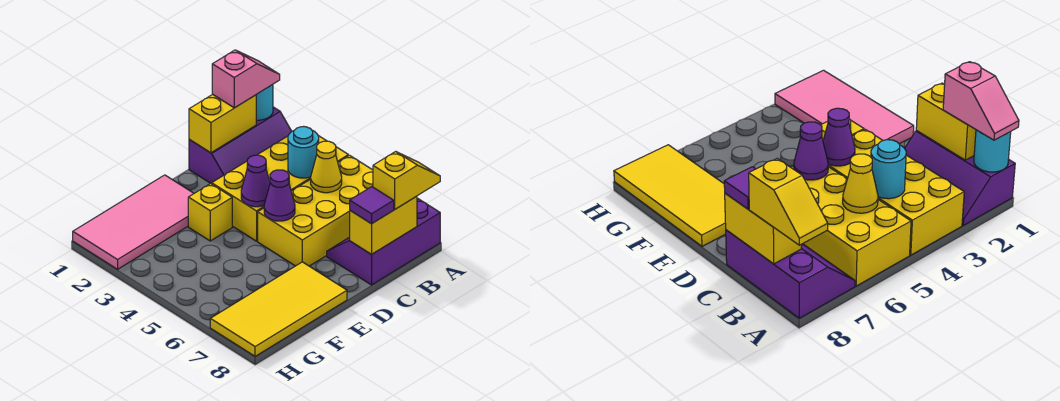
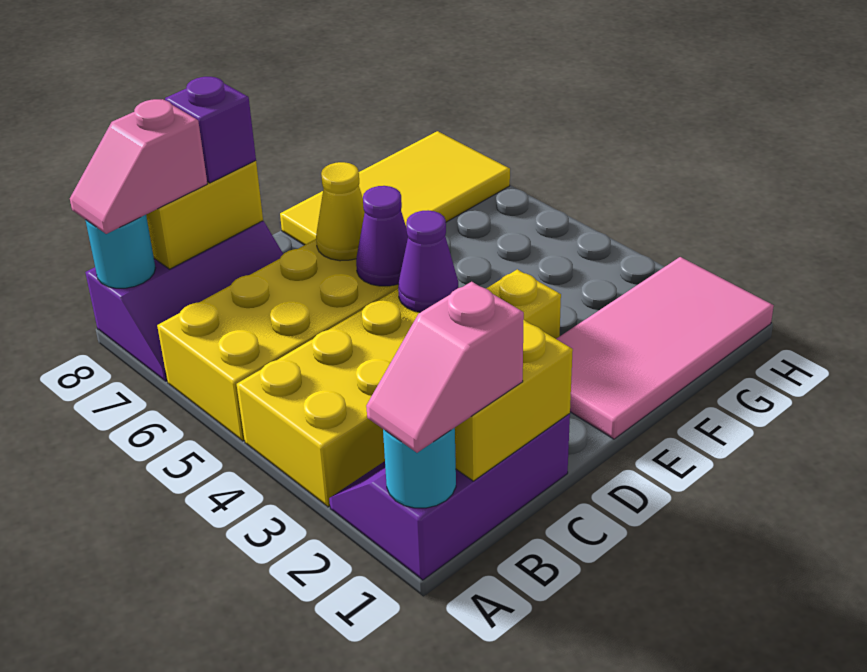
yellow slope A8:B8 level 3 top B -> pink slope A8:B8 level 3 top B
cyan round brick B4 level 2 -> cyan round brick A8 level 2
yellow cone B5 level 2 -> yellow cone D6 level 2
purple tile C8 level 3 -> purple brick C8 level 3

